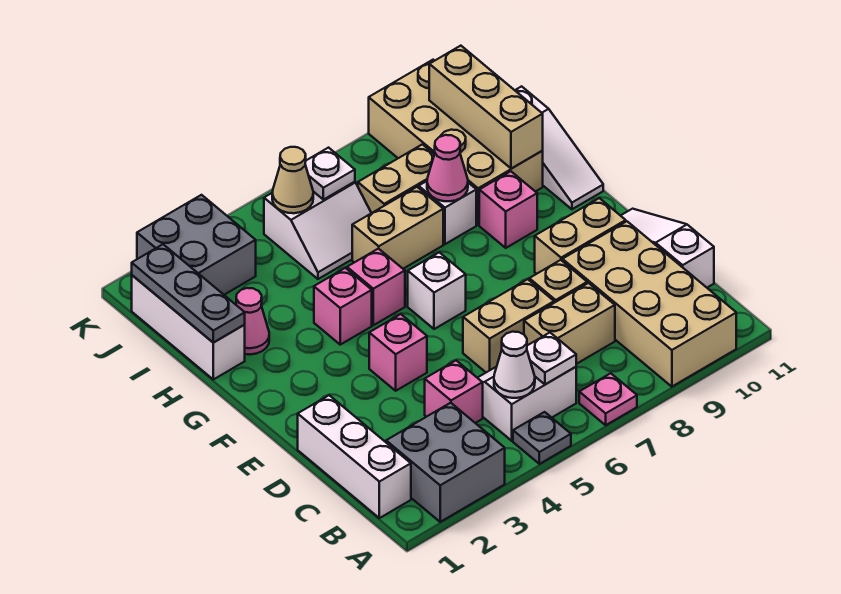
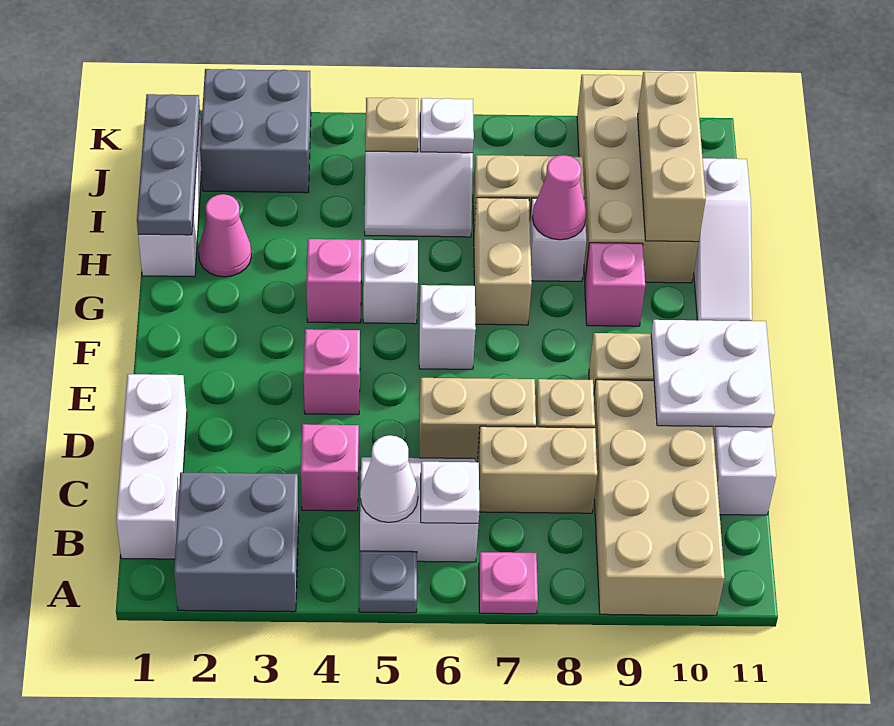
none -> white plate D10:E11 level 2
pink brick G5 level 1 -> white brick G5 level 1
tan brick H6:H7 level 1 -> tan brick G7:H7 level 1
tan cone J5 level 2 -> tan plate J5 level 2

